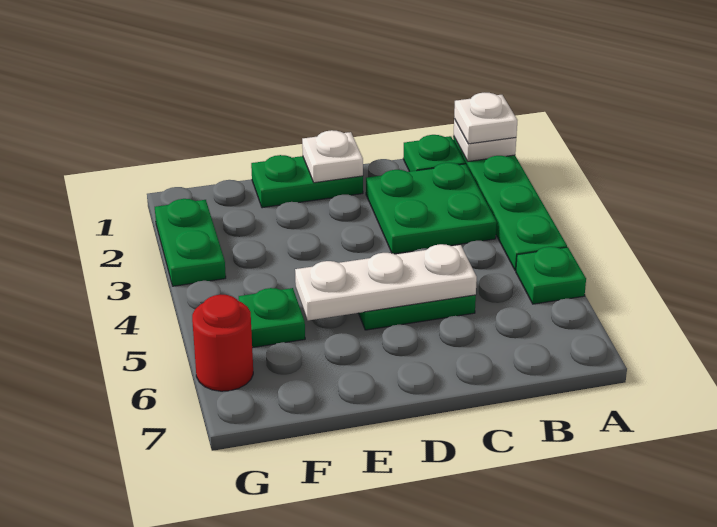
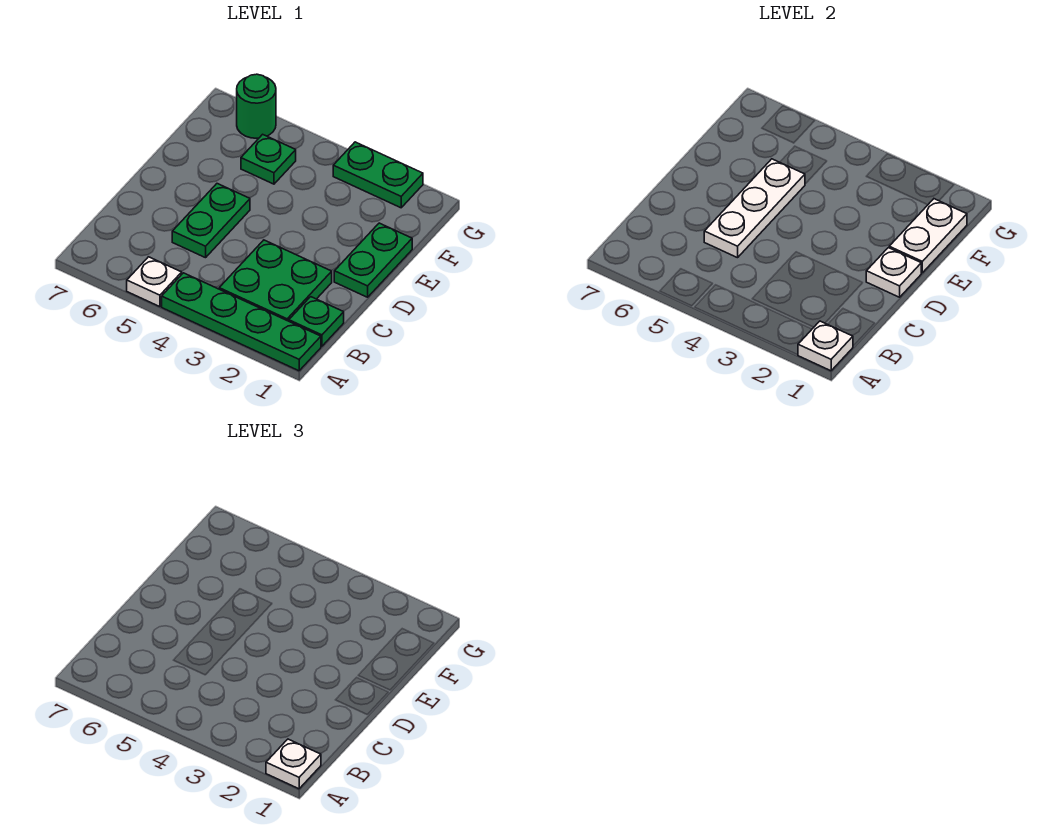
green plate A5 level 1 -> white plate A5 level 1
none -> white plate E1:F1 level 2
red round brick G6 level 1 -> green round brick G6 level 1

